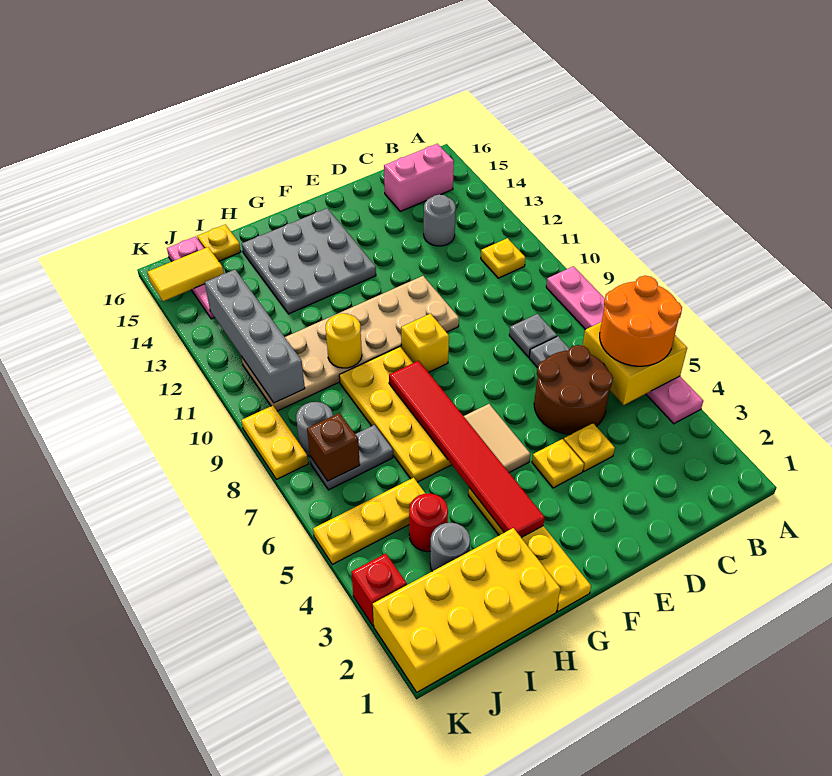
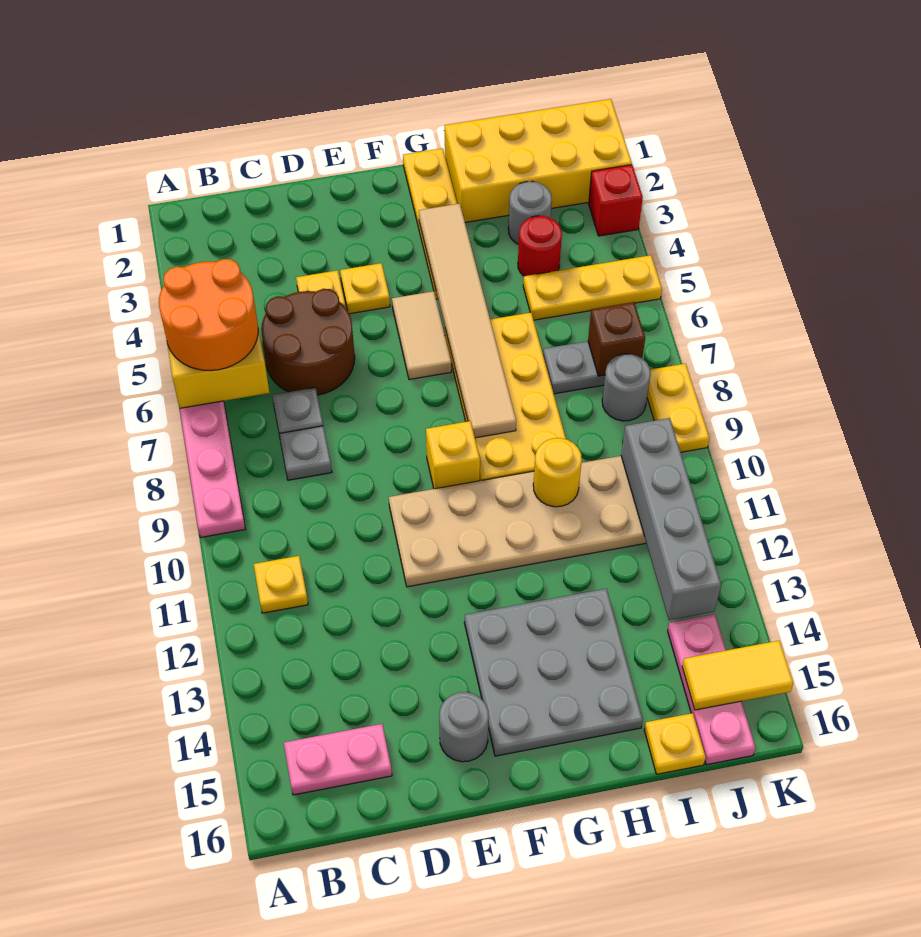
pink brick B15:C15 level 1 -> pink plate B15:C15 level 1
grey round brick C13 level 1 -> grey round brick E15 level 1
red tile G3:G8 level 2 -> tan tile G3:G8 level 2

